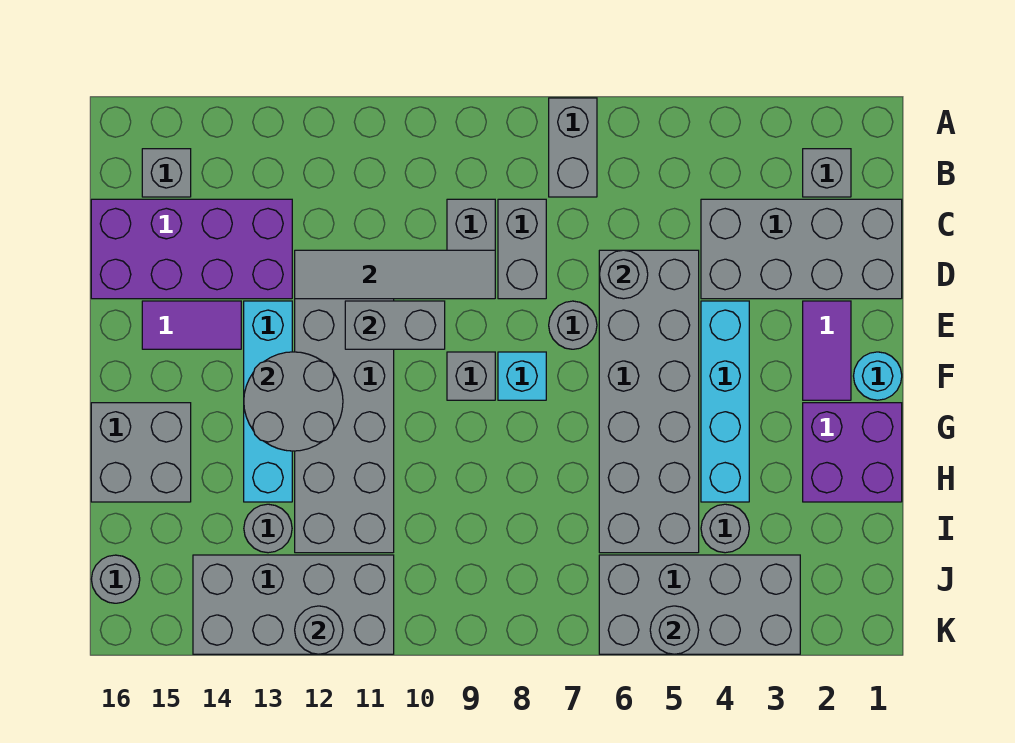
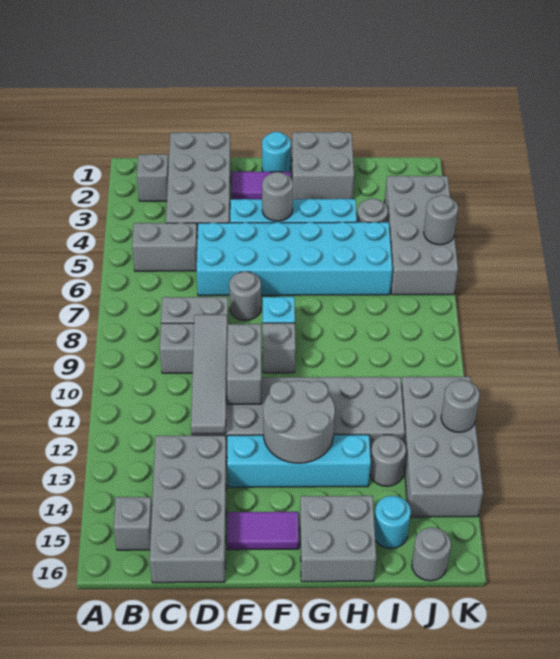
grey brick A7:B7 level 1 -> grey brick B5:C5 level 1
purple brick C13:D16 level 1 -> grey brick C13:D16 level 1
grey brick D5:I6 level 1 -> cyan brick D5:I6 level 1
grey round brick D6 level 2 -> grey round brick F4 level 2
purple tile E14:E15 level 1 -> purple tile E15:F15 level 1
purple brick G1:H2 level 1 -> grey brick G1:H2 level 1
none -> cyan round brick I15 level 1

